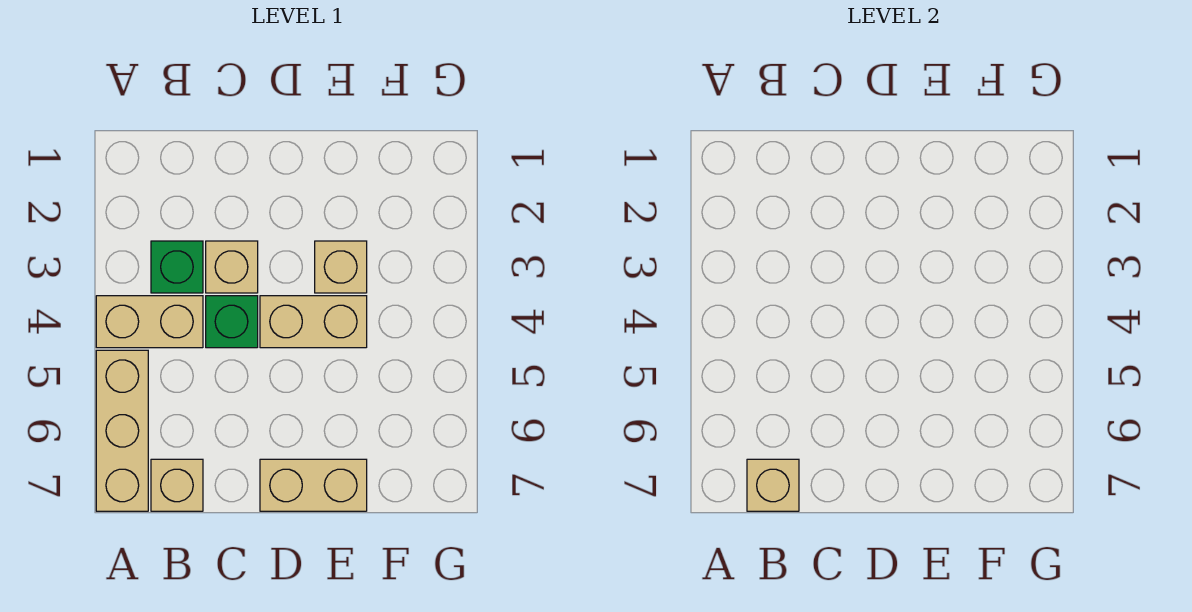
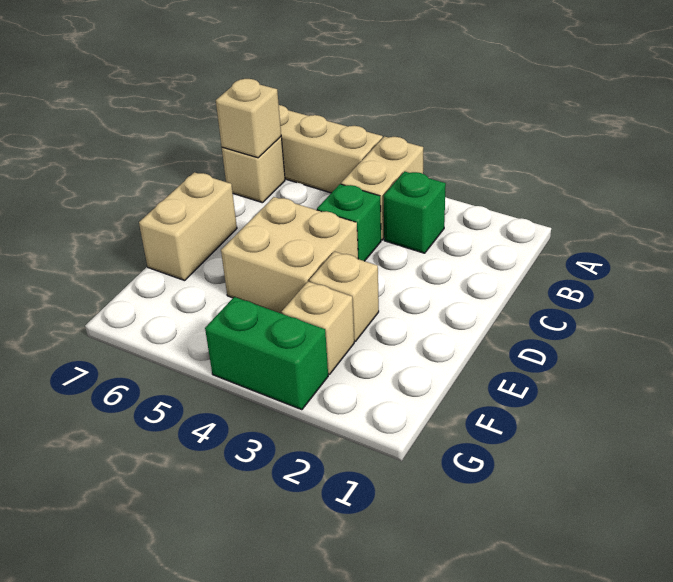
tan brick C3 level 1 -> tan brick F3 level 1
tan brick D4:E4 level 1 -> tan brick D4:E5 level 1
none -> green brick G3:G4 level 1

